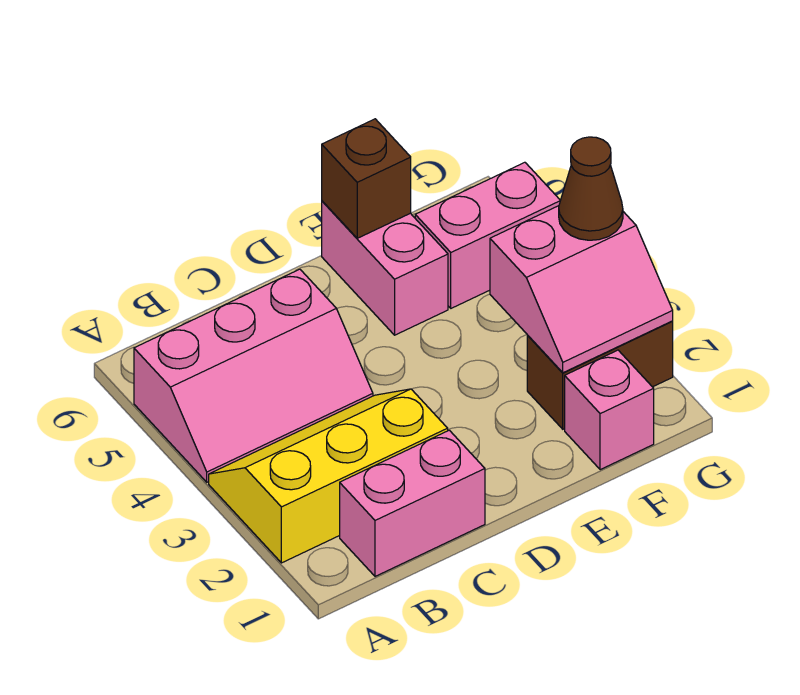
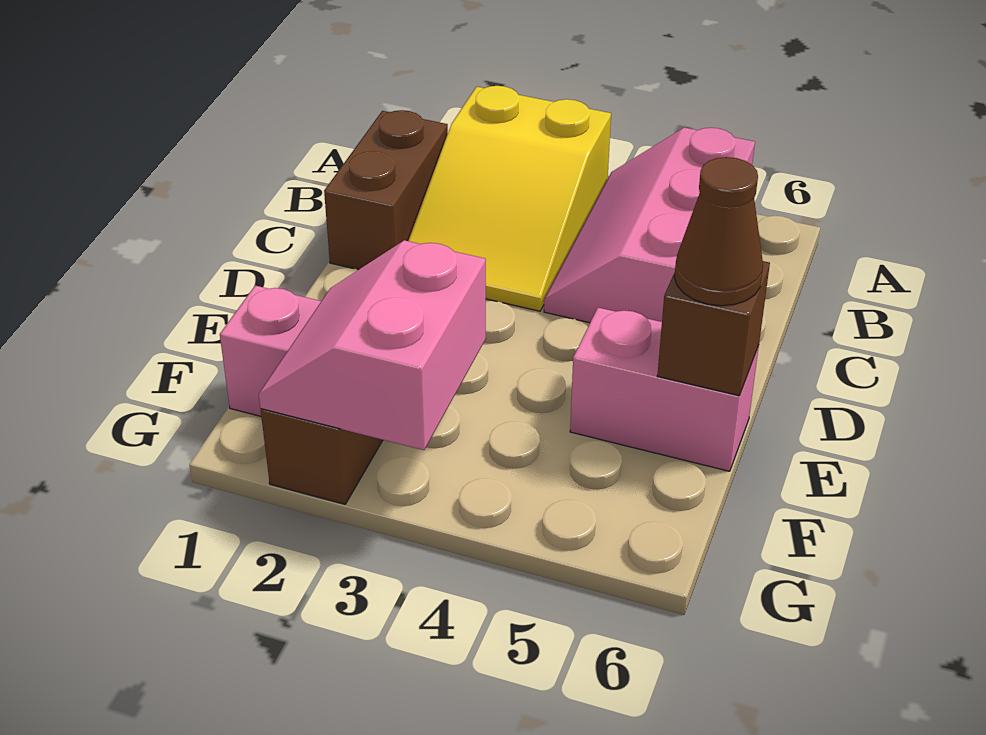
yellow slope A2:C3 level 1 top 2 -> yellow slope A2:C3 level 1 top A
pink brick B1:C1 level 1 -> brown brick B1:C1 level 1
pink brick F5:G5 level 1 -> none
brown cone G3 level 3 -> brown cone E6 level 3

